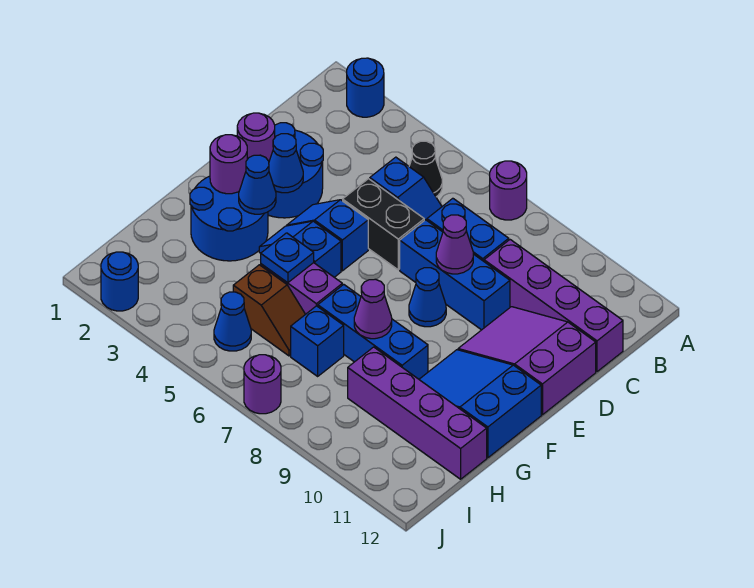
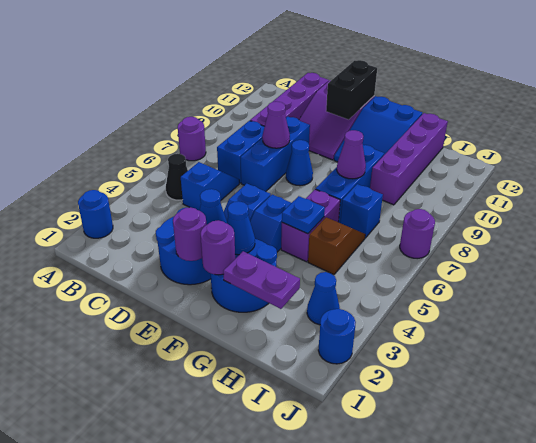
black brick D5:D6 level 1 -> black brick E11:E12 level 2
none -> purple plate G2:H2 level 2
blue cone I5 level 1 -> blue cone I3 level 1

